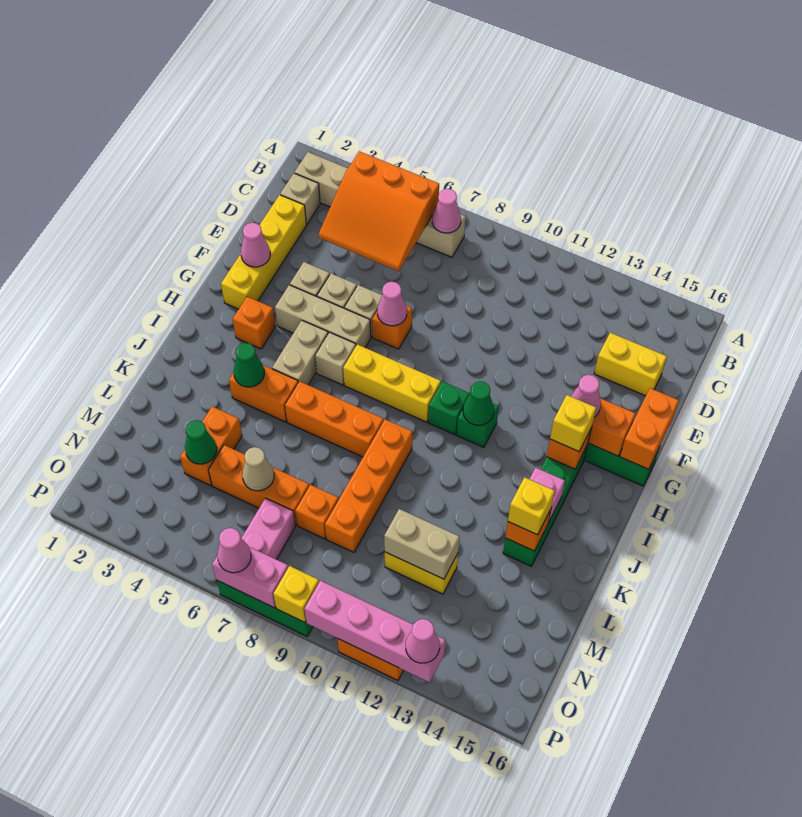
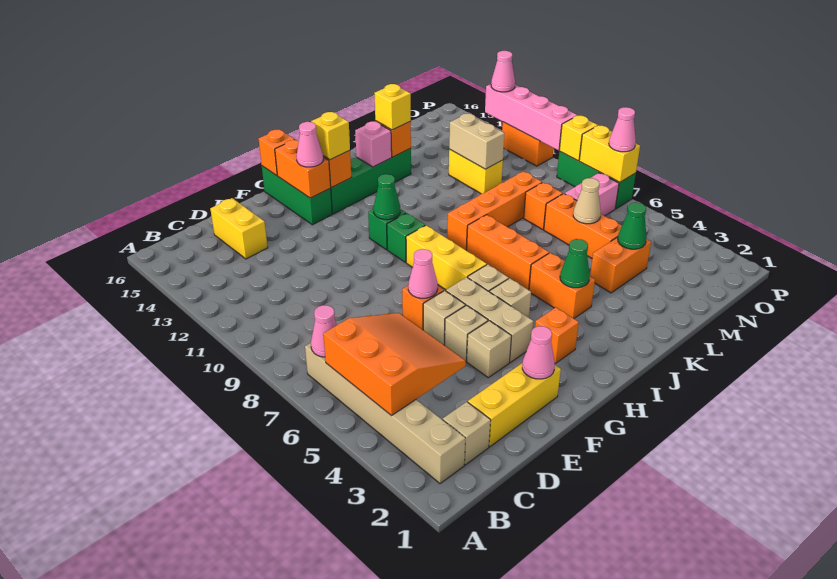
yellow brick D2:G2 level 1 -> yellow brick D2:F2 level 1
orange brick F16:G16 level 2 -> orange brick G16 level 2
tan brick H5:I5 level 1 -> tan brick H5 level 1
pink brick P7:P8 level 2 -> yellow brick P7:P8 level 2

